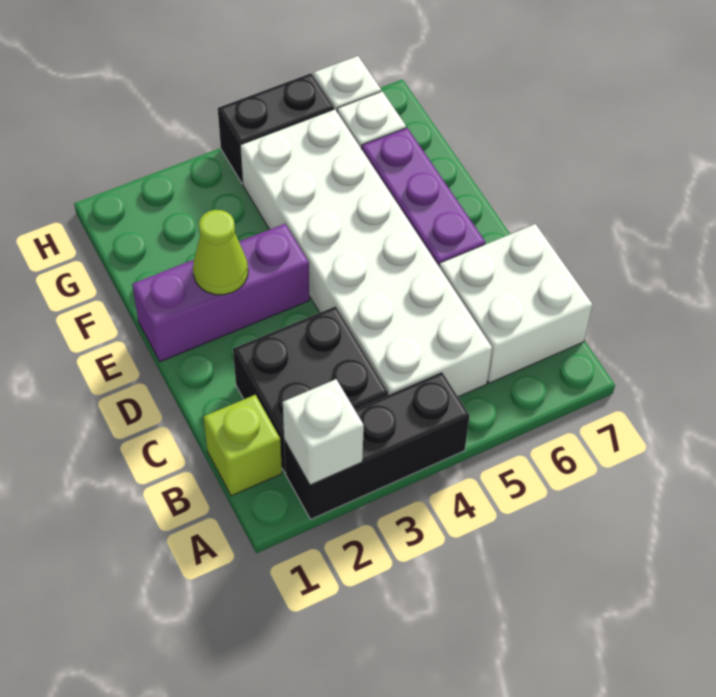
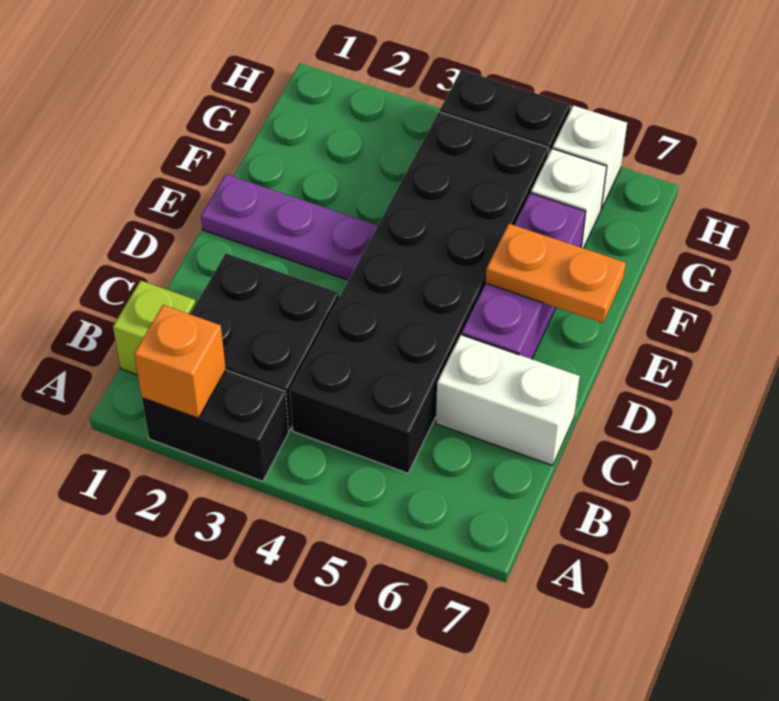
black brick A2:A4 level 1 -> black brick A2:A3 level 1
white brick A2 level 2 -> orange brick A2 level 2
white brick B4:G5 level 1 -> black brick B4:G5 level 1
white brick B6:C7 level 1 -> white brick C6:C7 level 1
purple brick E1:E3 level 1 -> purple plate E1:E3 level 1
lime cone E2 level 2 -> none
none -> orange plate E6:E7 level 2

